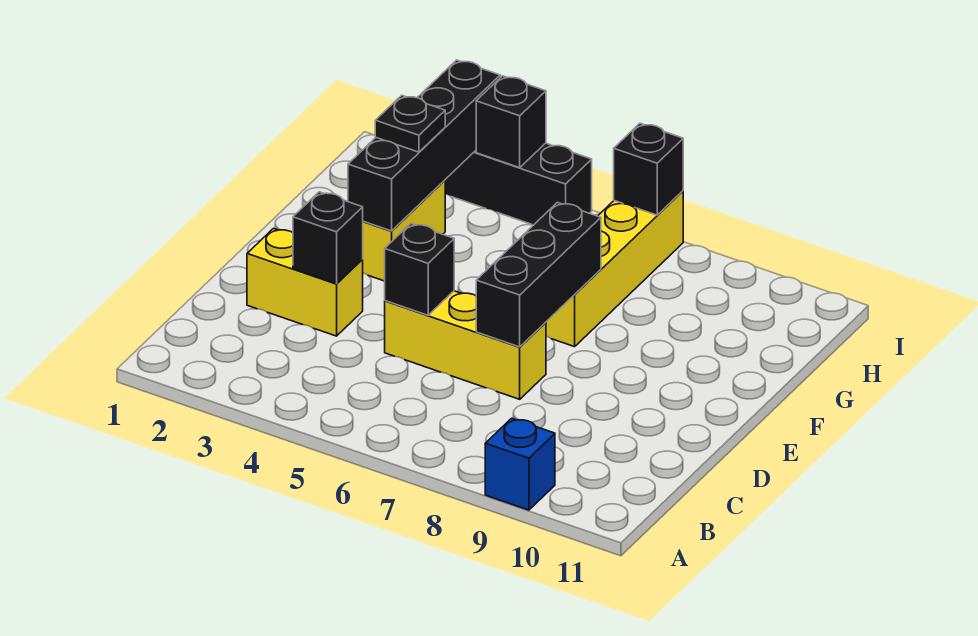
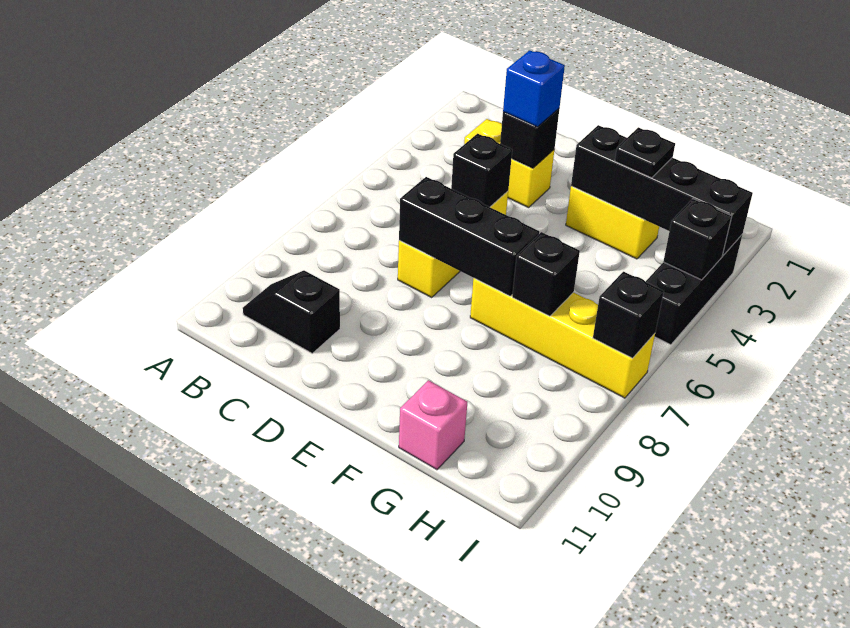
blue brick A9 level 1 -> blue brick D3 level 3
none -> black slope B10:C10 level 1 top C
yellow brick D2:D3 level 1 -> yellow brick C3:D3 level 1
none -> black brick G7 level 2
none -> pink brick G11 level 1

